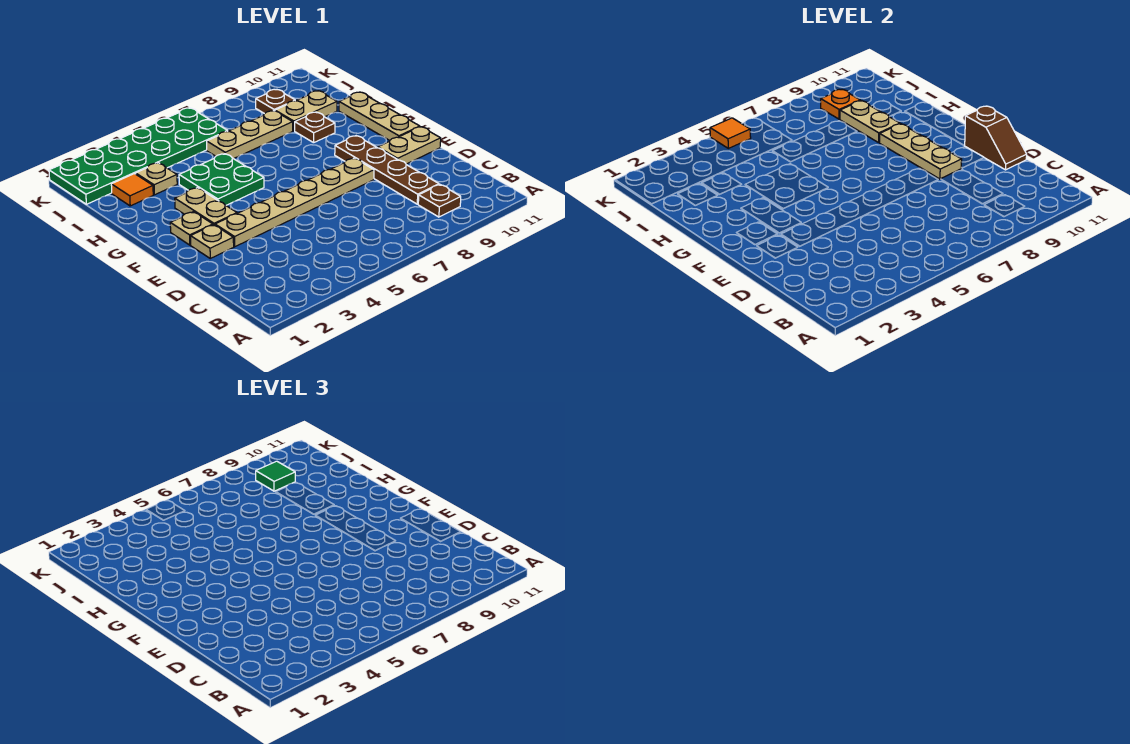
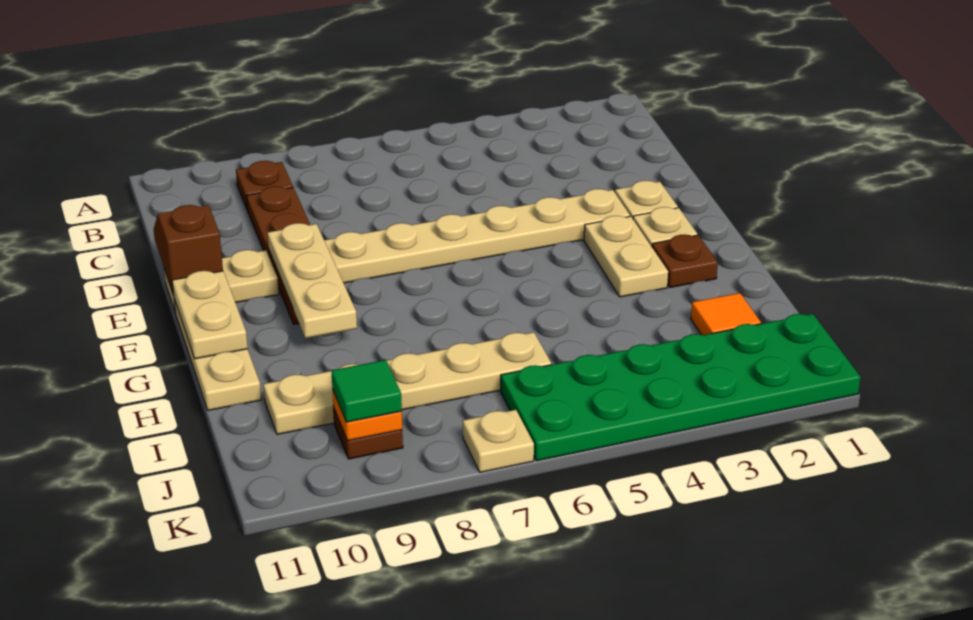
green plate G4:H5 level 1 -> none
brown plate H9 level 1 -> brown plate G2 level 1
tan plate H9:I9 level 2 -> tan plate F11:G11 level 2
tan plate I3 level 1 -> tan plate K7 level 1
orange tile K5 level 2 -> none

